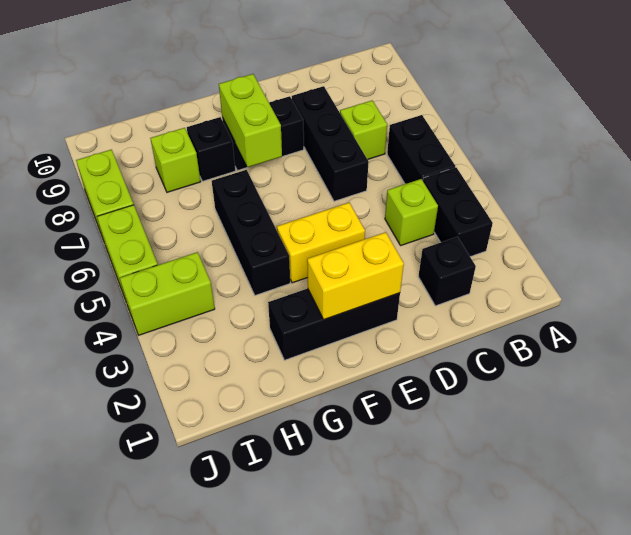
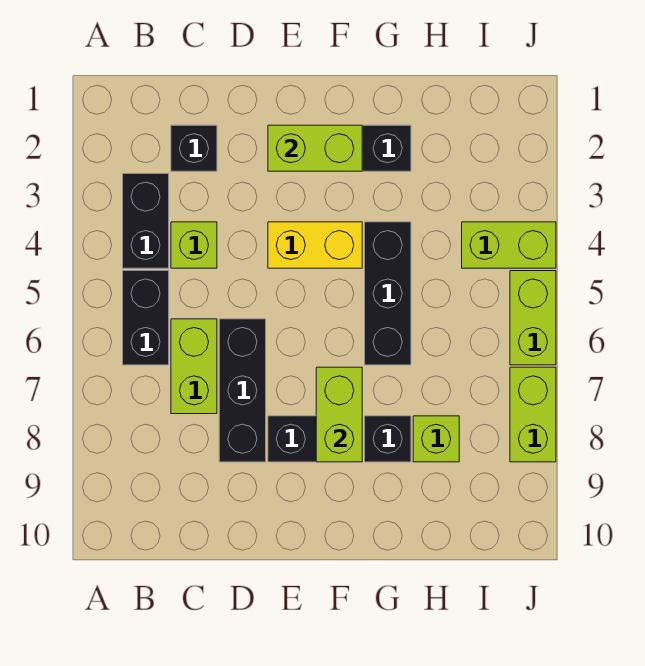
lime brick C7 level 1 -> lime brick C6:C7 level 1
yellow brick E2:F2 level 2 -> lime brick E2:F2 level 2

